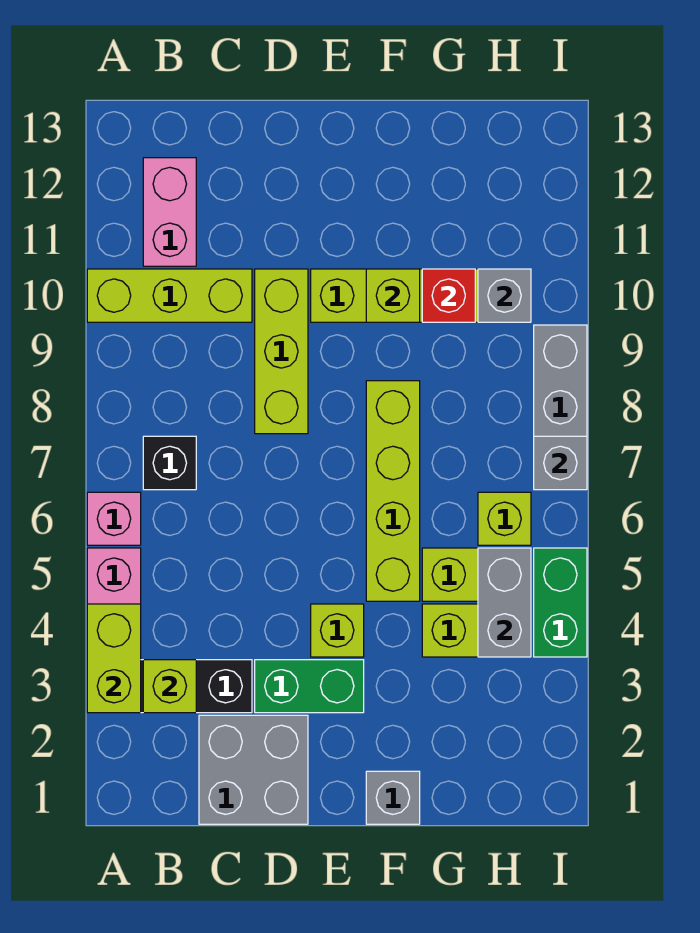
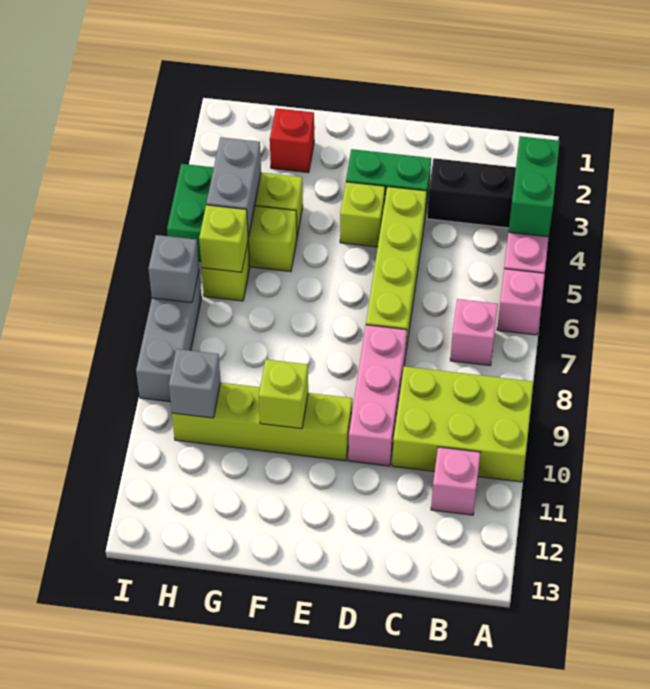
lime brick A3:A4 level 2 -> green brick A3:A4 level 2
lime brick A10:C10 level 1 -> lime brick A9:C10 level 1
lime brick B3 level 2 -> lime brick H6 level 2
black brick B7 level 1 -> pink brick B7 level 1
pink brick B11:B12 level 1 -> pink brick B11 level 1
grey brick C1:D2 level 1 -> none
lime brick D8:D10 level 1 -> pink brick D8:D10 level 1
grey brick F1 level 1 -> none
lime brick F5:F8 level 1 -> lime brick D4:D7 level 1
red brick G10 level 2 -> red brick G2 level 1

